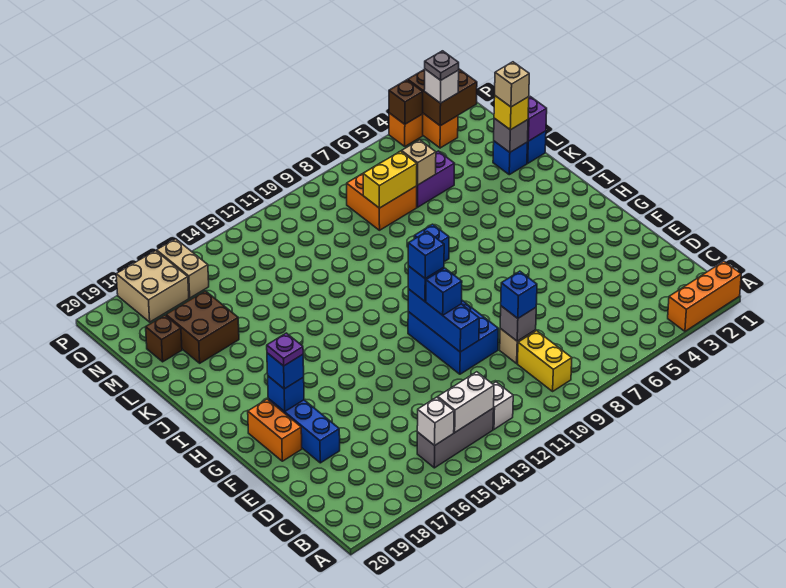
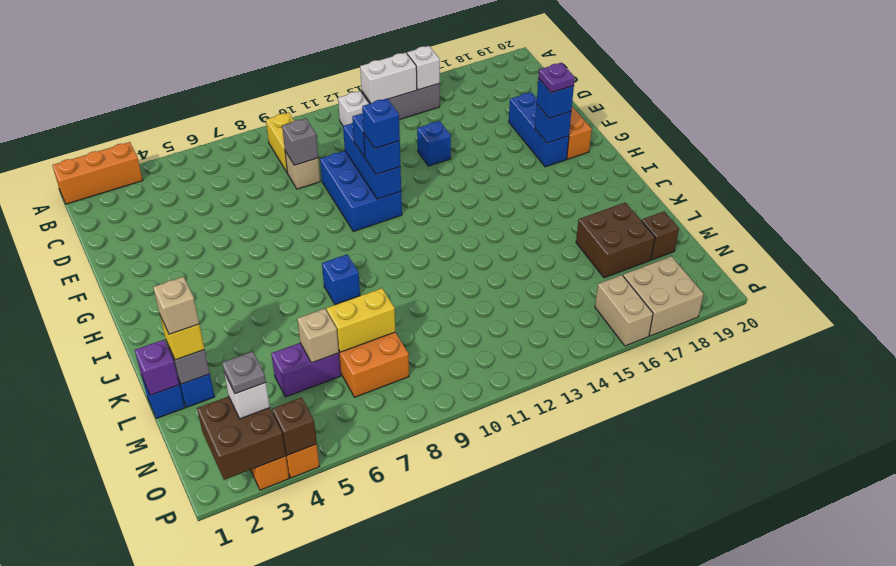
blue brick D9 level 3 -> blue brick E14 level 1

